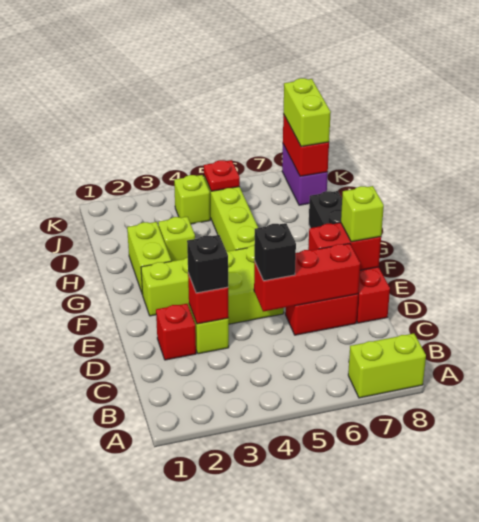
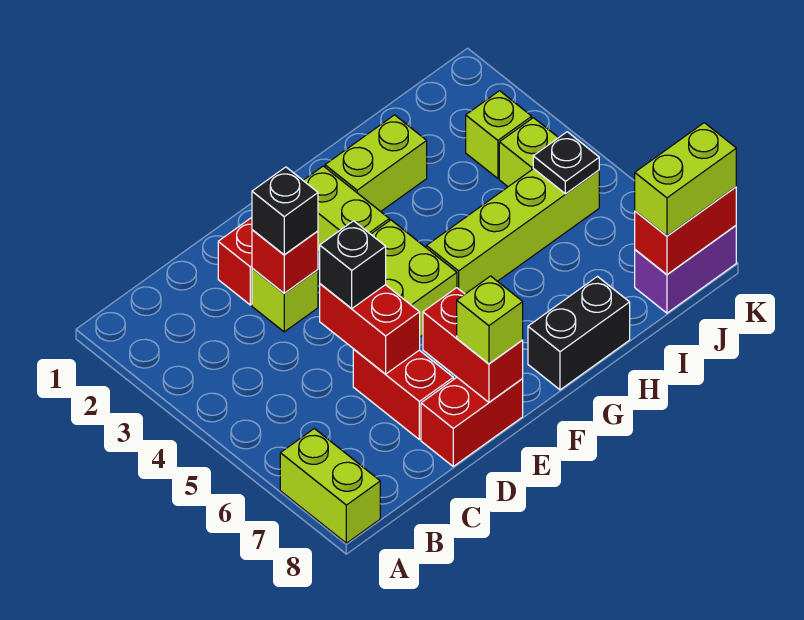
red brick D5:D7 level 2 -> red brick D5:D6 level 2
lime brick H3 level 1 -> lime brick J3 level 1
red plate J5 level 2 -> black plate J5 level 2

